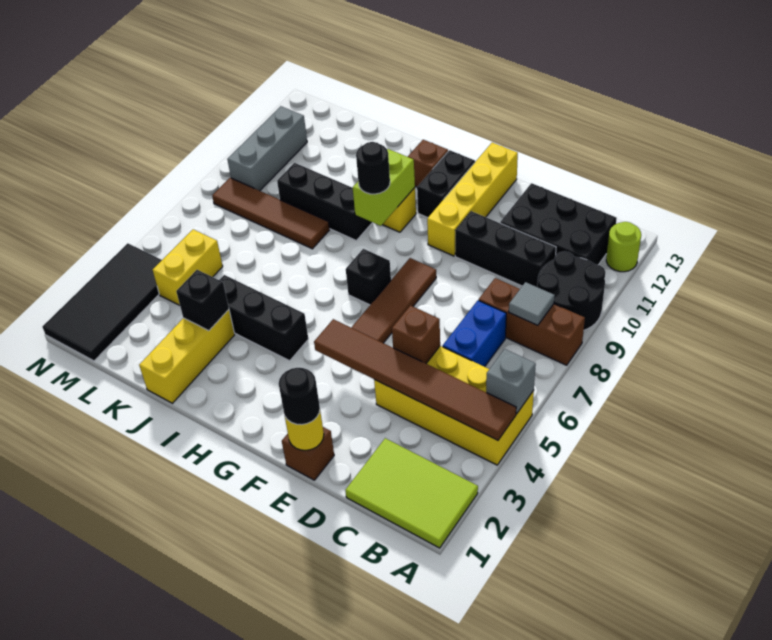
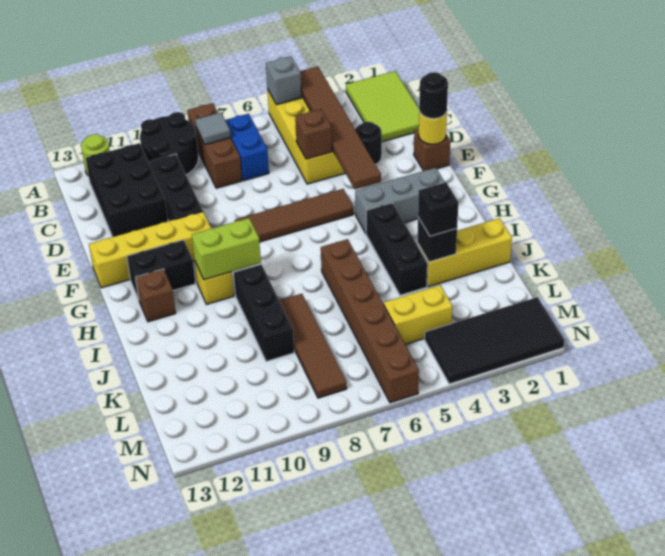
blue brick C6:C7 level 1 -> blue brick B7:C7 level 1
black brick G7 level 1 -> black brick J3 level 3
black round brick H9 level 3 -> black round brick D3 level 1
none -> brown brick I6:N6 level 1
grey brick M9:M11 level 1 -> grey brick G2:G4 level 1

